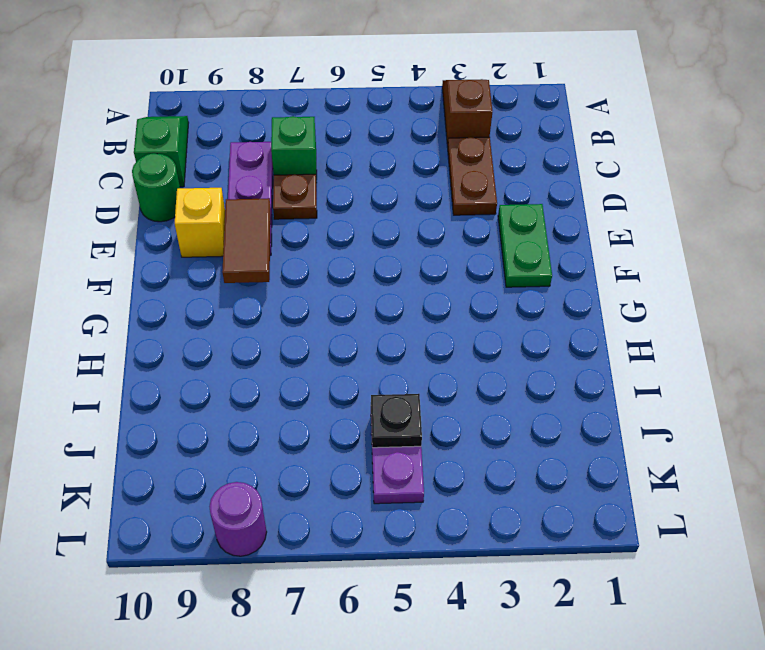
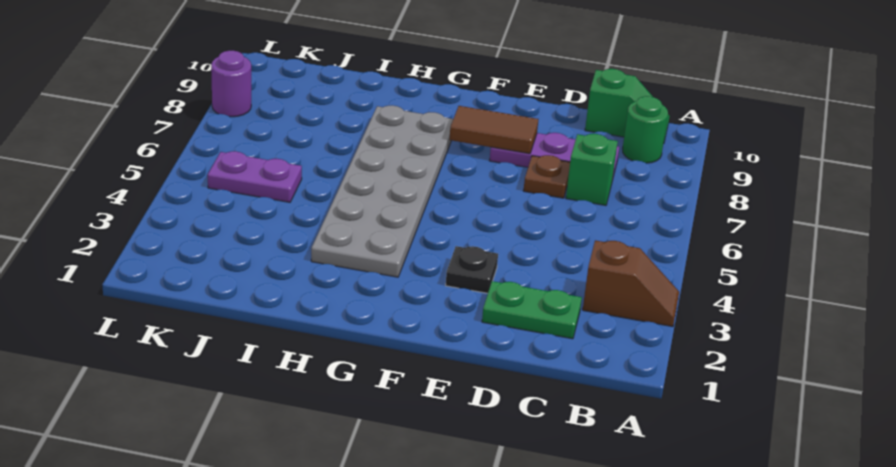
brown plate C3:D3 level 1 -> none
green round brick D10 level 1 -> green round brick B9 level 1
green plate E2:F2 level 1 -> green plate C2:D2 level 1
yellow brick E9 level 1 -> none
none -> grey plate G3:H8 level 1
black plate J5 level 2 -> black plate E3 level 1

